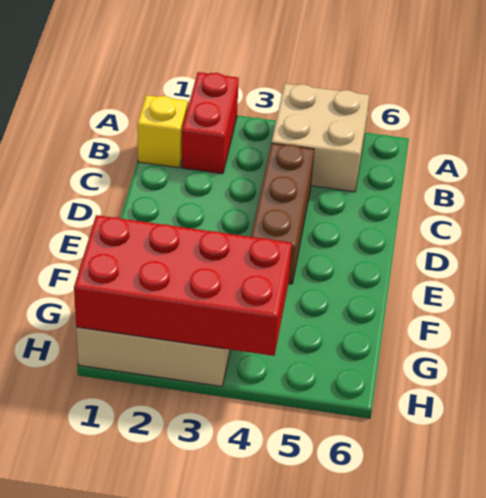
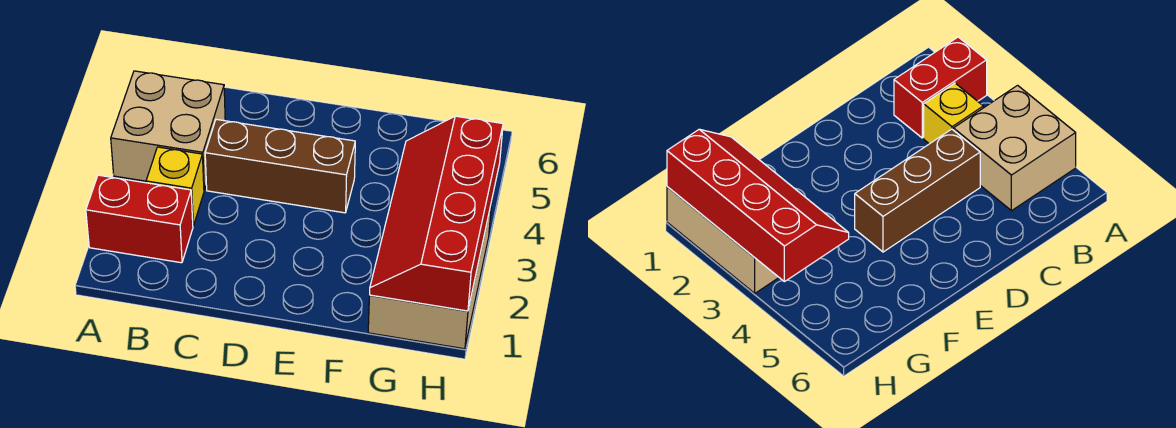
yellow brick B1 level 1 -> yellow brick B3 level 1
red brick G1:H4 level 2 -> red slope G1:H4 level 2 top H

